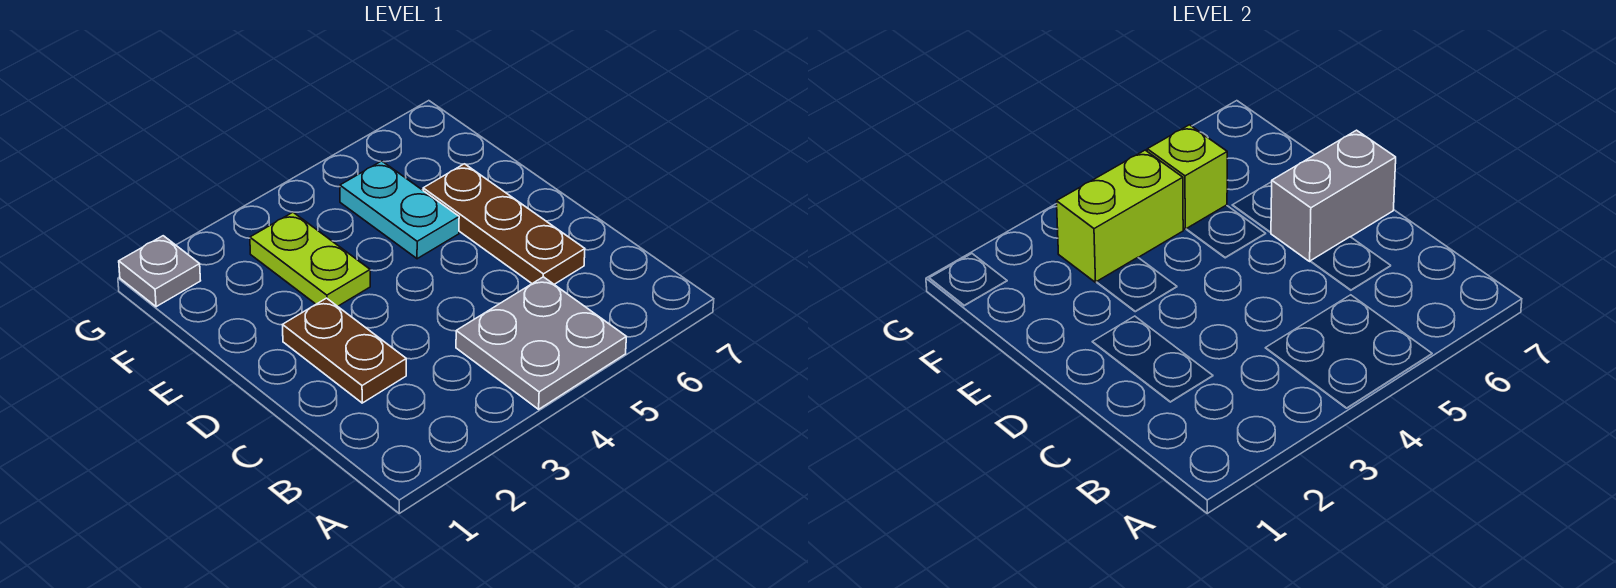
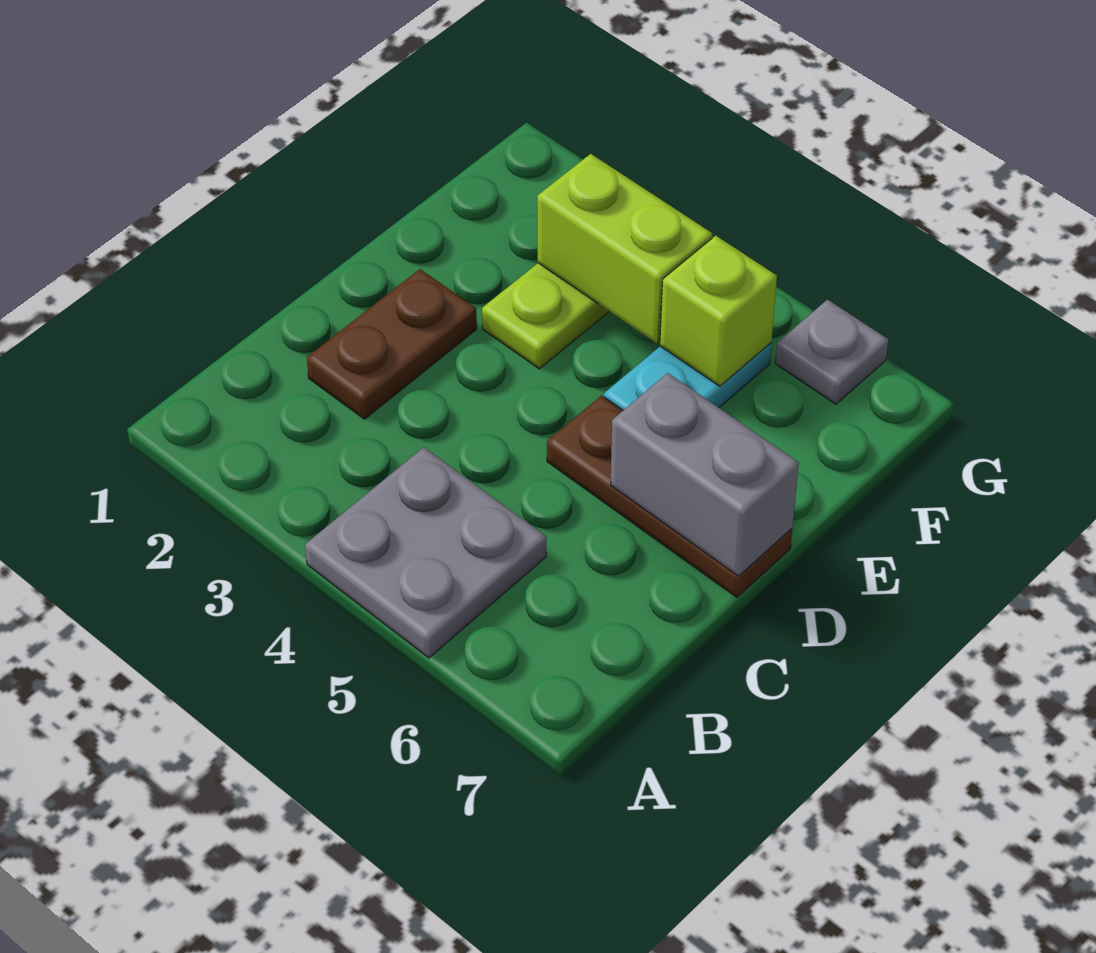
brown plate C6:E6 level 1 -> brown plate D5:D7 level 1
grey plate G1 level 1 -> grey plate G6 level 1

